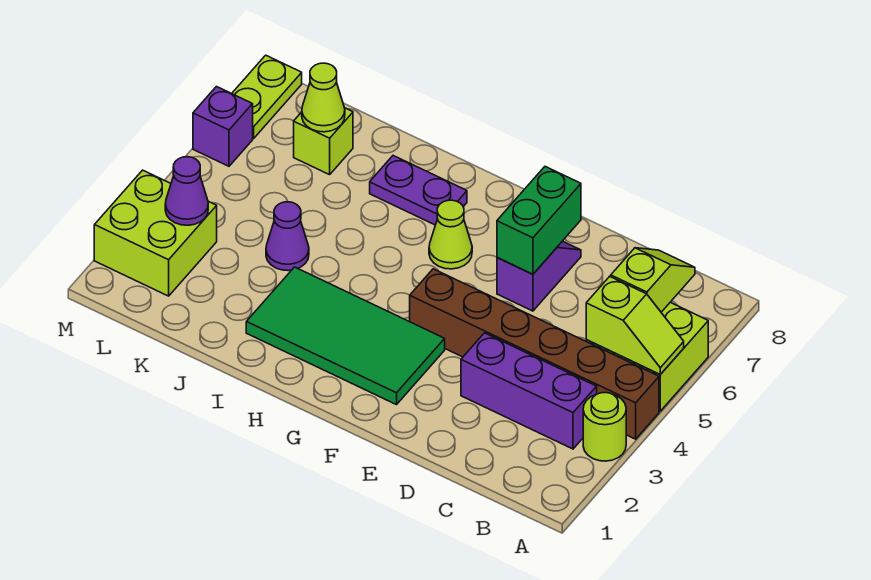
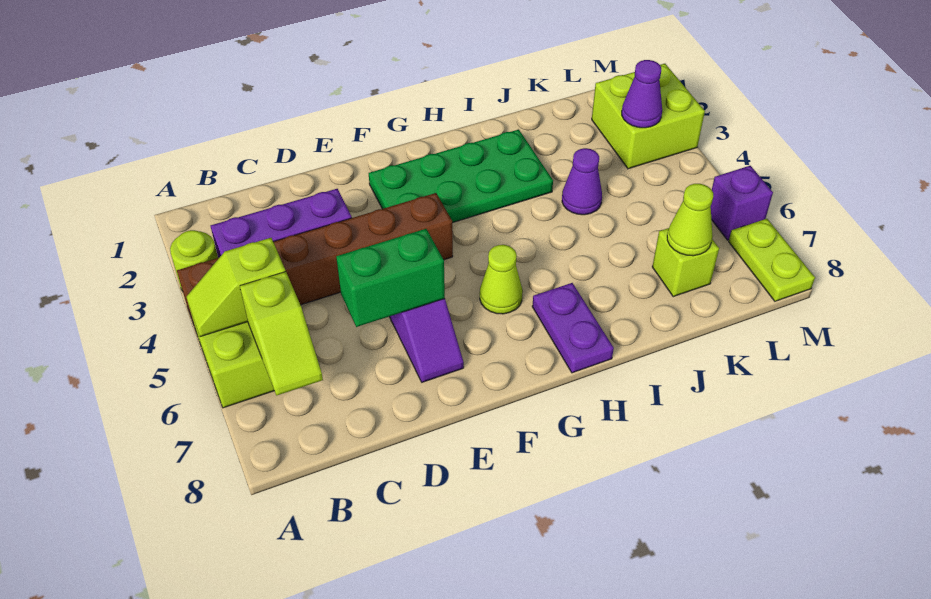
green brick E6:E7 level 2 -> green brick D6:E6 level 2
green tile F2:I3 level 1 -> green plate F2:I3 level 1
purple plate H7:I7 level 1 -> purple plate H7:H8 level 1

